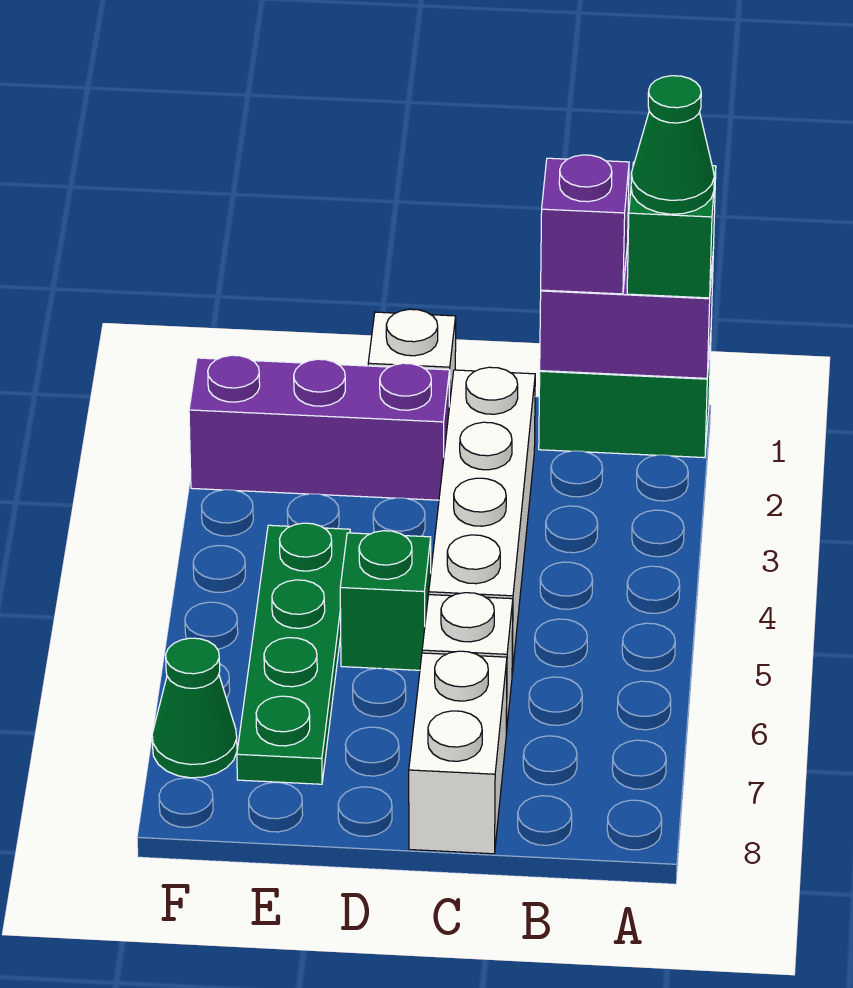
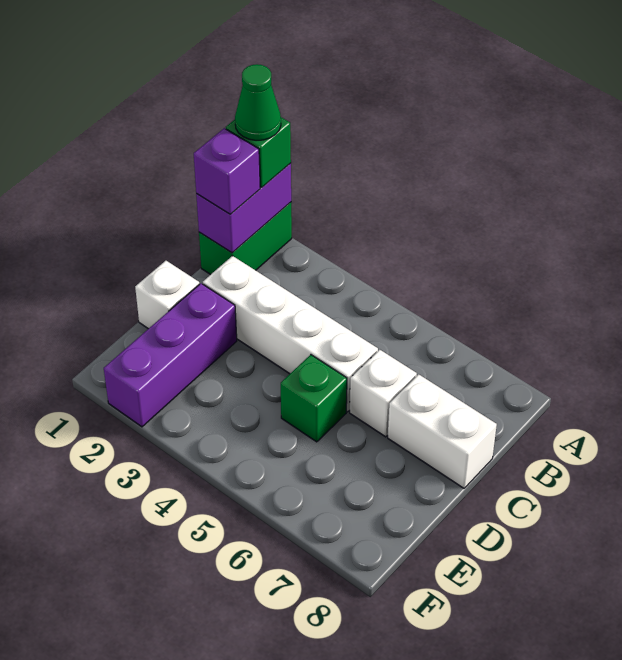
green plate E4:E7 level 1 -> none
green cone F7 level 1 -> none

